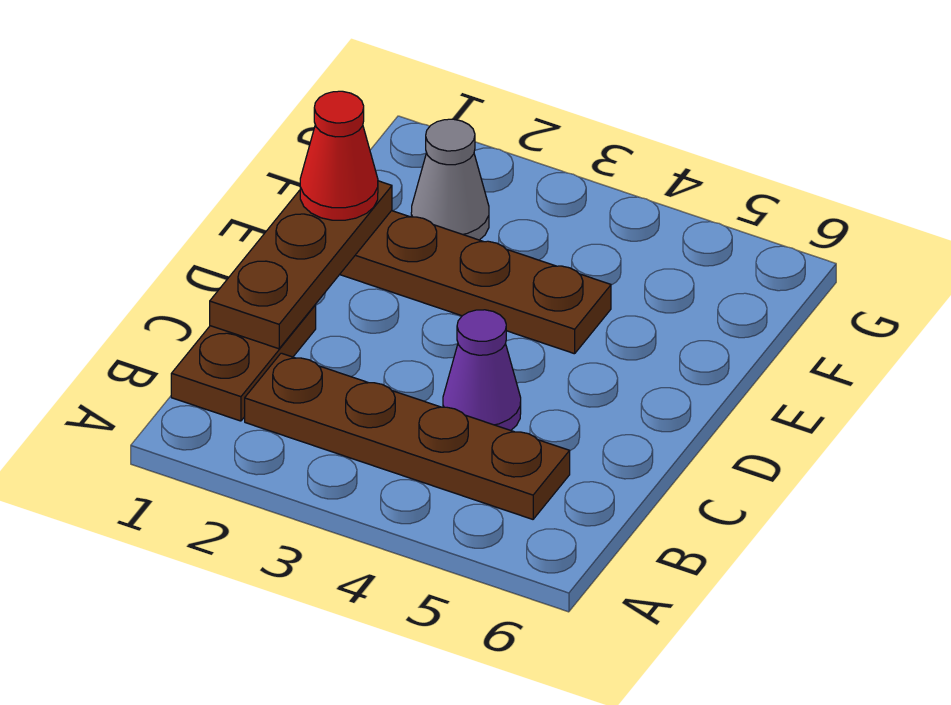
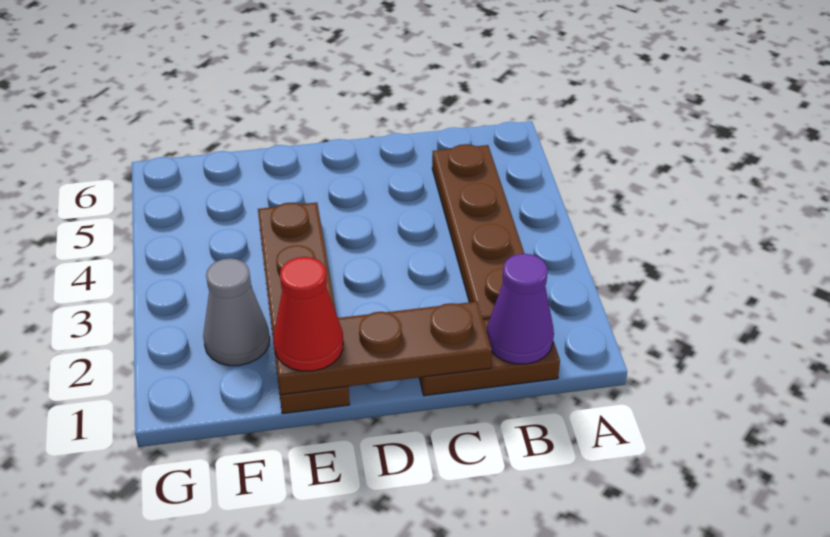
purple cone C4 level 1 -> purple cone B1 level 2

